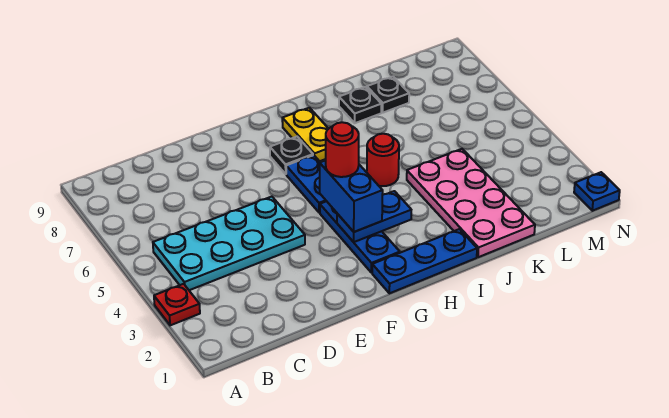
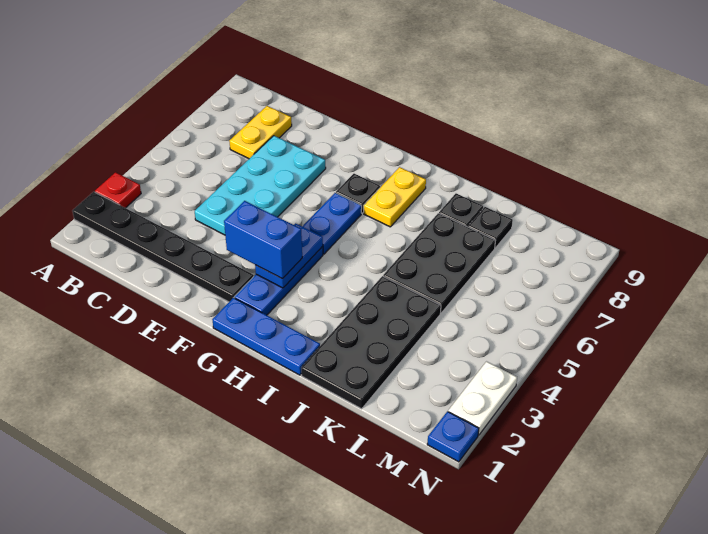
none -> black plate A2:F2 level 1
cyan plate B4:E5 level 1 -> cyan plate D4:E7 level 1
none -> yellow plate C7:C8 level 1
blue plate G3:H3 level 2 -> blue plate G3:G4 level 2
blue brick G3:G4 level 3 -> blue brick F3:G3 level 3
red round brick G4 level 4 -> none
red round brick I5 level 1 -> none
pink plate J1:K4 level 1 -> black plate J1:K4 level 1
none -> black plate J5:K7 level 1
none -> white plate N2:N3 level 1

